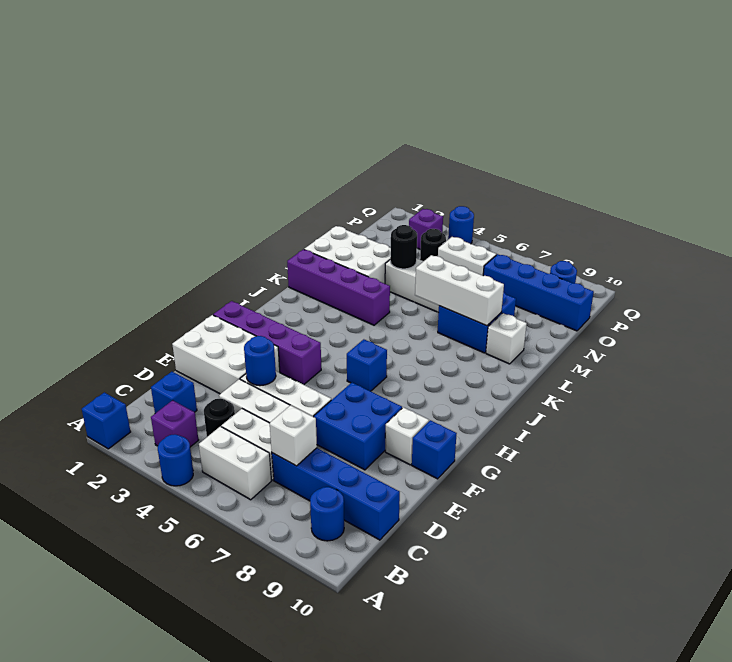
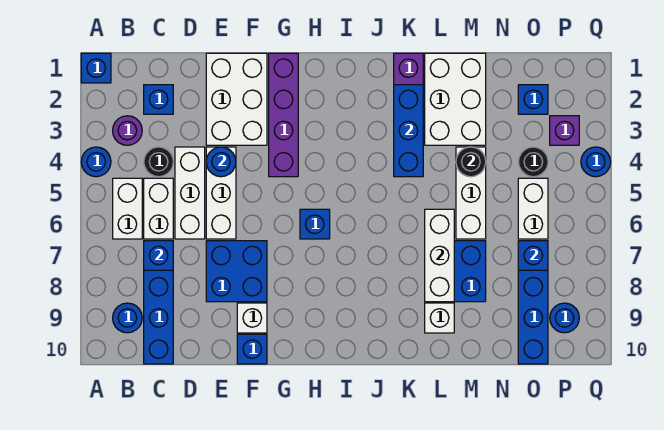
purple brick B3 level 1 -> purple round brick B3 level 1
white brick C7 level 2 -> blue brick C7 level 2
none -> blue brick K2:K4 level 2
none -> blue brick O2 level 1
none -> blue brick O7 level 2

